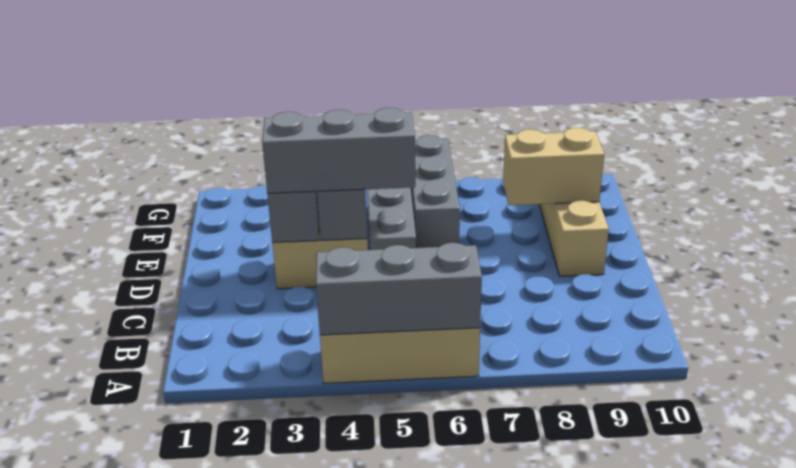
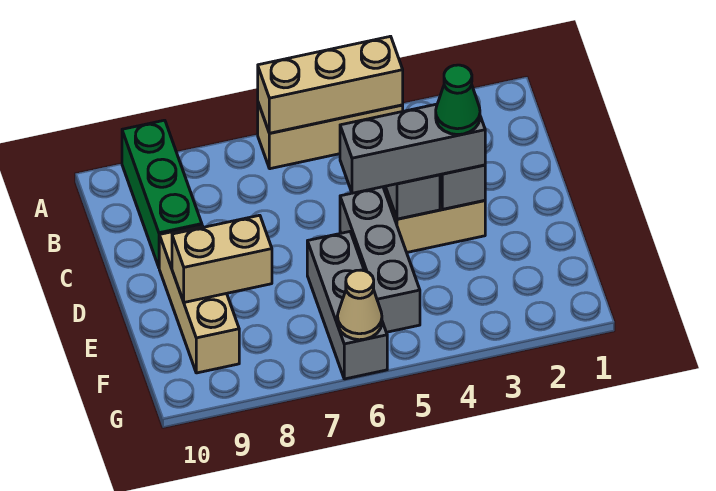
grey brick A4:A6 level 2 -> tan brick A4:A6 level 2
none -> green brick A9:C9 level 1
none -> green cone D3 level 4
none -> tan cone G6 level 2

